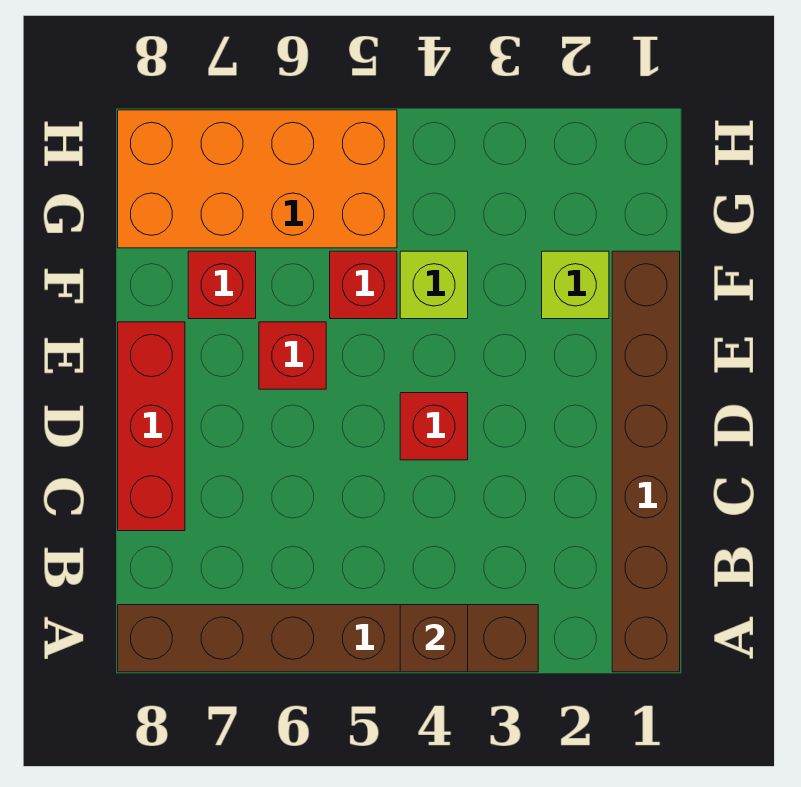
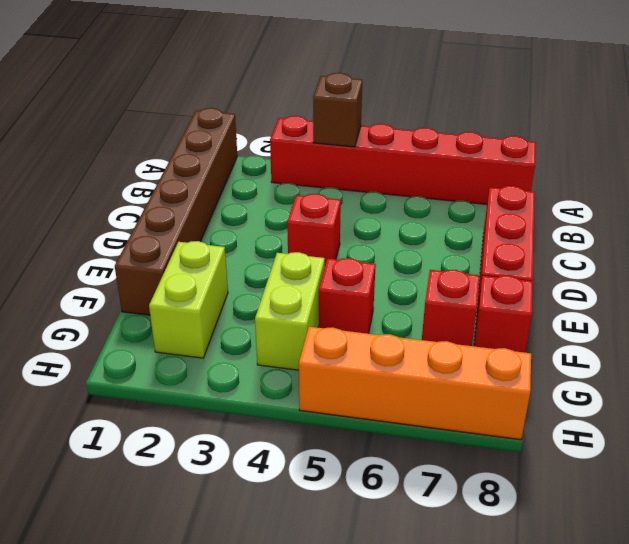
brown brick A3:A8 level 1 -> red brick A3:A8 level 1
red brick E6 level 1 -> red brick F8 level 1
lime brick F2 level 1 -> lime brick F2:G2 level 1
lime brick F4 level 1 -> lime brick F4:G4 level 1
orange brick G5:H8 level 1 -> orange brick H5:H8 level 1

